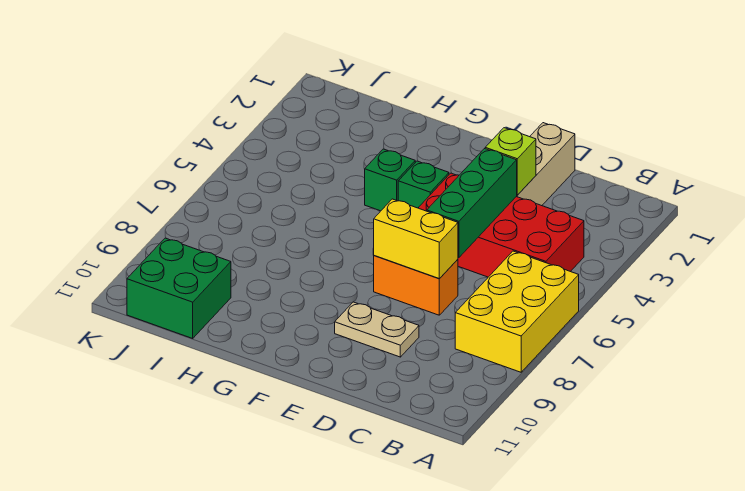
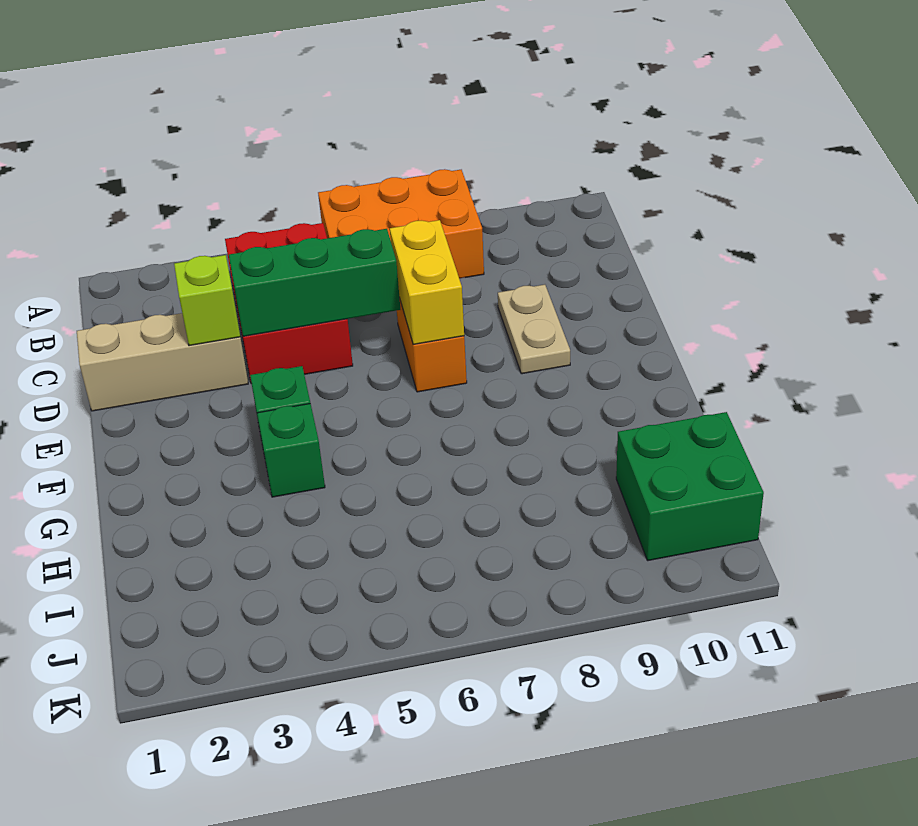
yellow brick A6:B8 level 1 -> orange brick A6:B8 level 1
red brick B4:E5 level 1 -> red brick B4:D5 level 1

